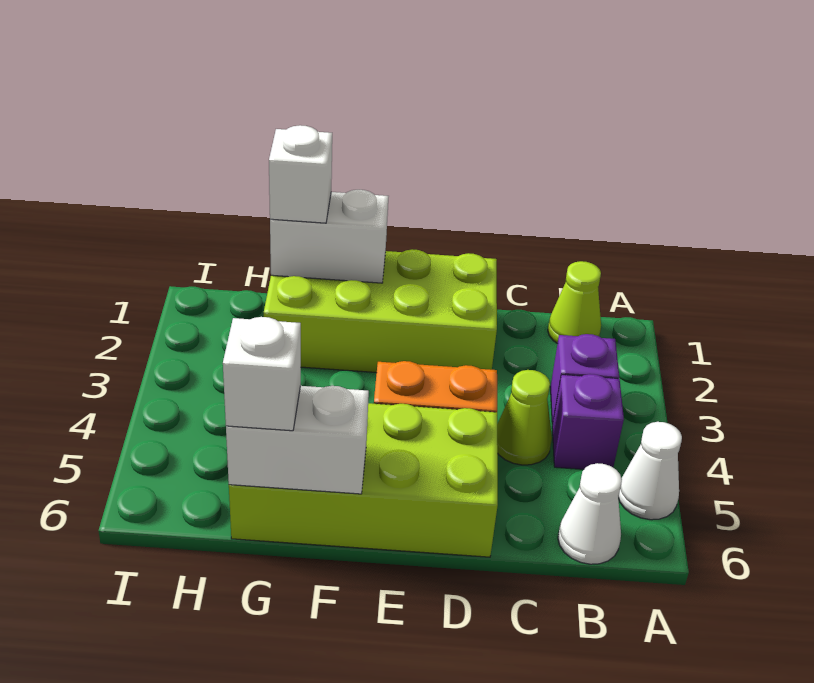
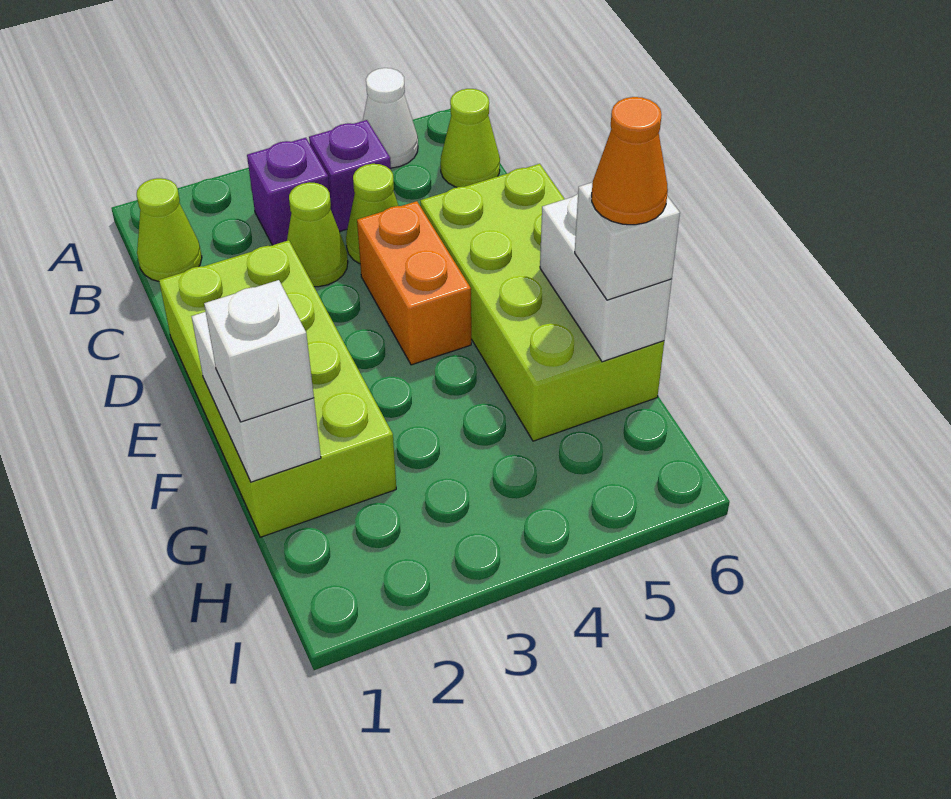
white cone B6 level 1 -> lime cone B6 level 1
none -> lime cone C3 level 1
none -> orange cone G6 level 4

